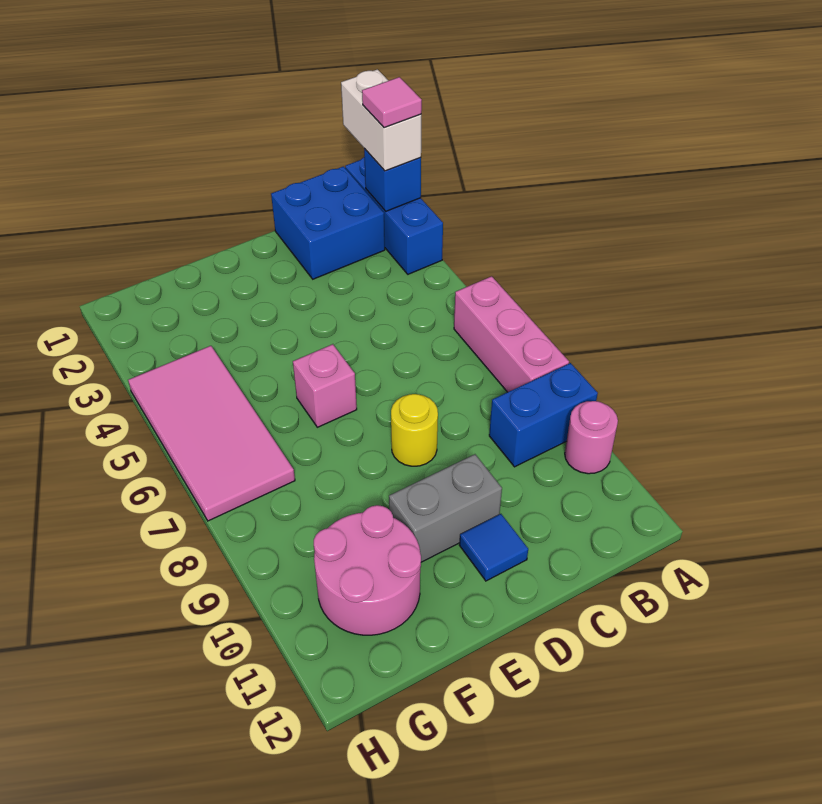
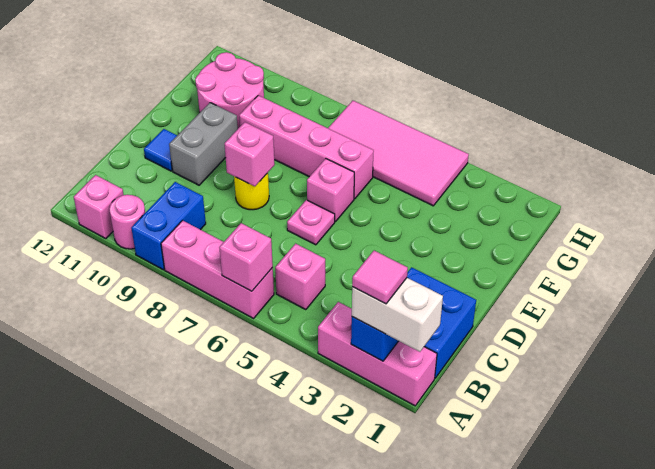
blue brick A1:A3 level 1 -> pink brick A1:A3 level 1
none -> pink brick A6 level 2
none -> pink brick A11 level 1
none -> pink brick B5 level 1
none -> pink plate D6 level 1
none -> pink brick D8 level 2
none -> pink brick F6:F9 level 1

